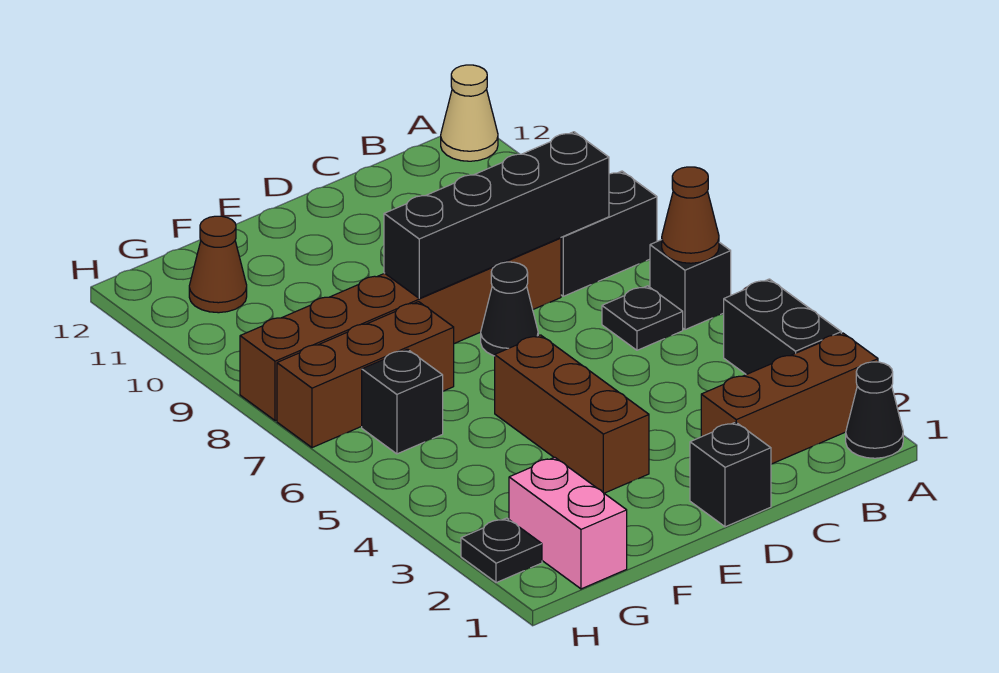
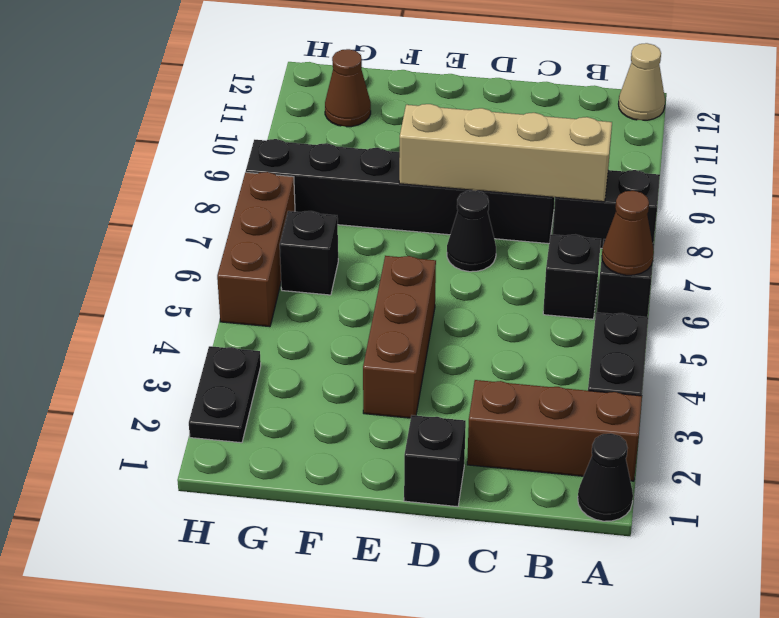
black plate B6 level 1 -> black brick B6 level 1
black brick B8:E8 level 2 -> tan brick B8:E8 level 2
brown brick C8:H8 level 1 -> black brick C8:H8 level 1
brown brick F7:H7 level 1 -> brown brick H5:H7 level 1
pink brick G1:G2 level 1 -> none
black plate H2 level 1 -> black plate H2:H3 level 1

